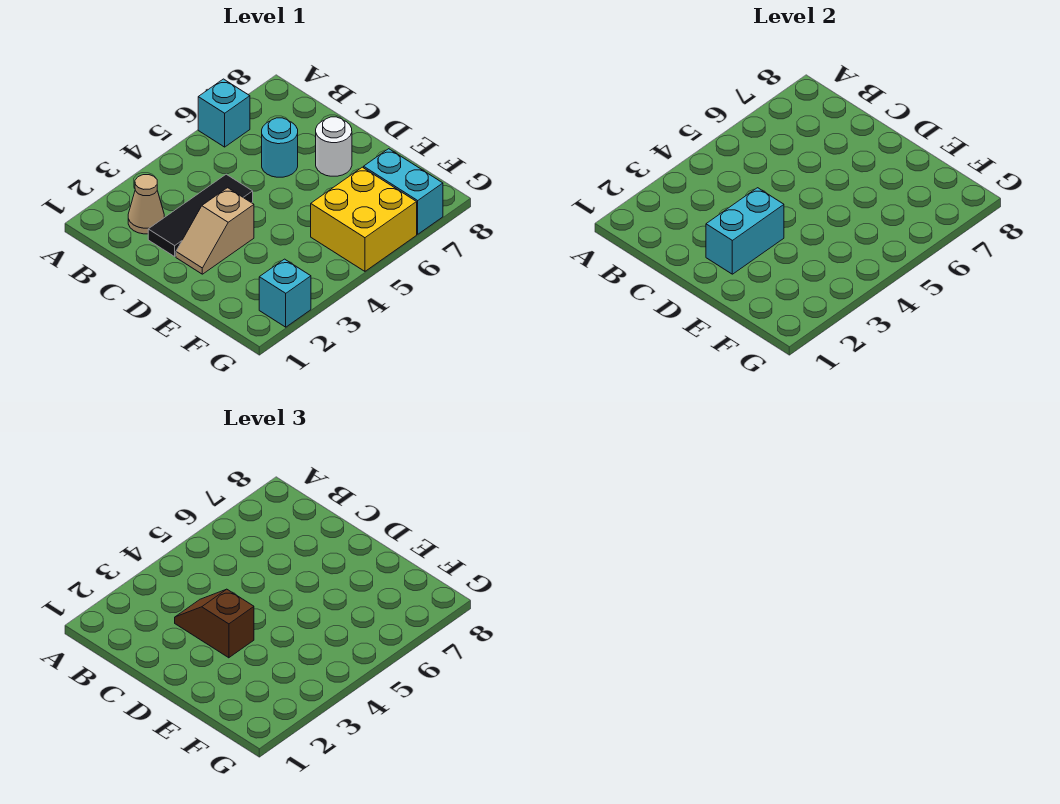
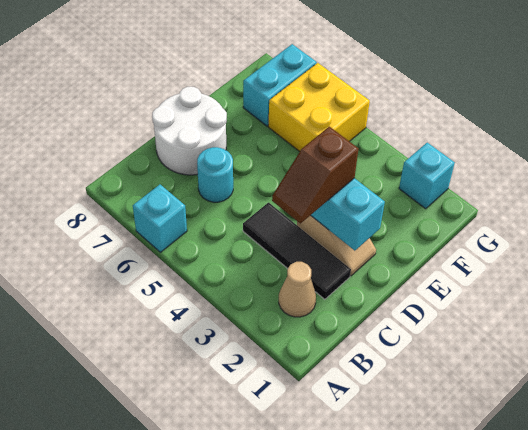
white round brick D7 level 1 -> white round brick C7:D8 level 1

